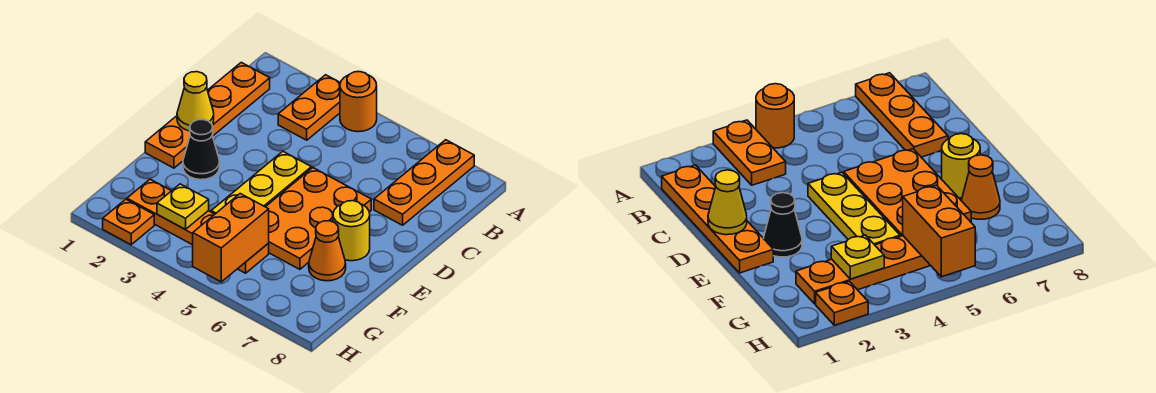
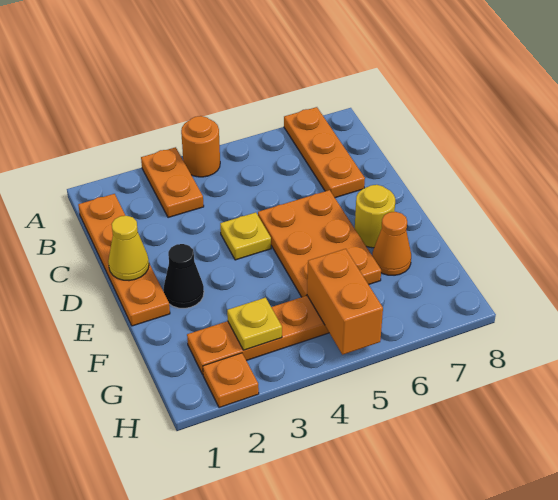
yellow plate D4:F4 level 1 -> yellow plate D4 level 1

